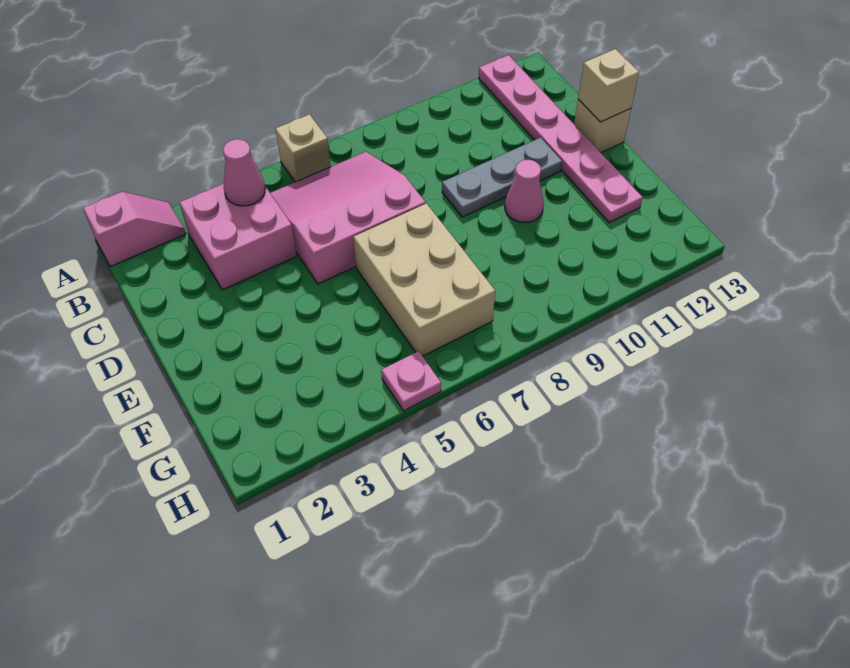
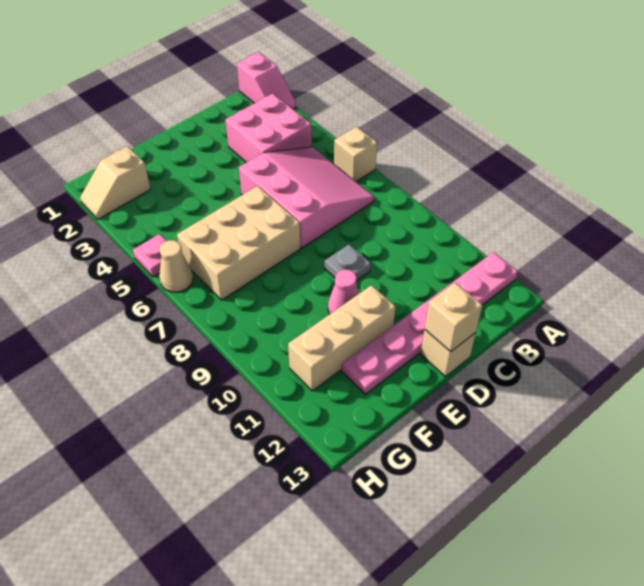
pink cone B4 level 2 -> none
grey plate D9:D11 level 1 -> grey plate D9 level 1
none -> tan brick E11:G11 level 1
none -> tan slope G2:H2 level 1 top G
none -> tan cone H6 level 1

